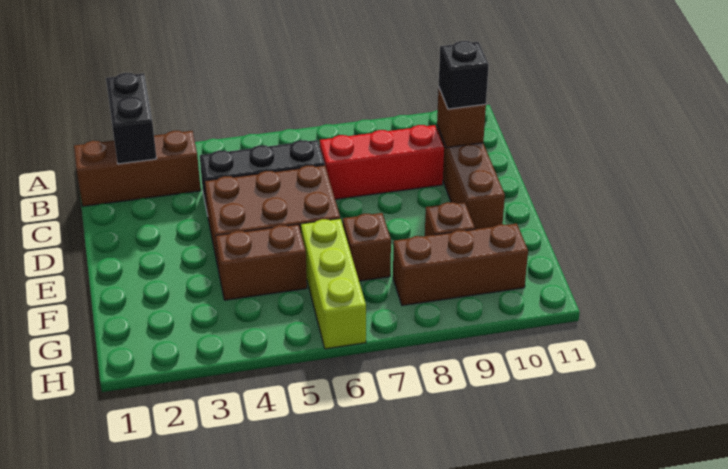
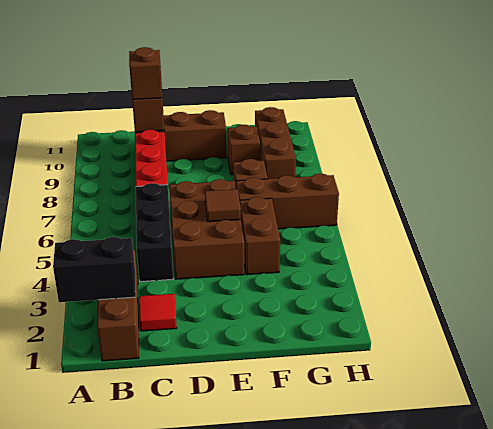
none -> red tile C2 level 1
black brick C10 level 3 -> brown brick C10 level 3
none -> brown tile E5 level 2
lime brick F6:H6 level 1 -> brown brick F6:H6 level 1

